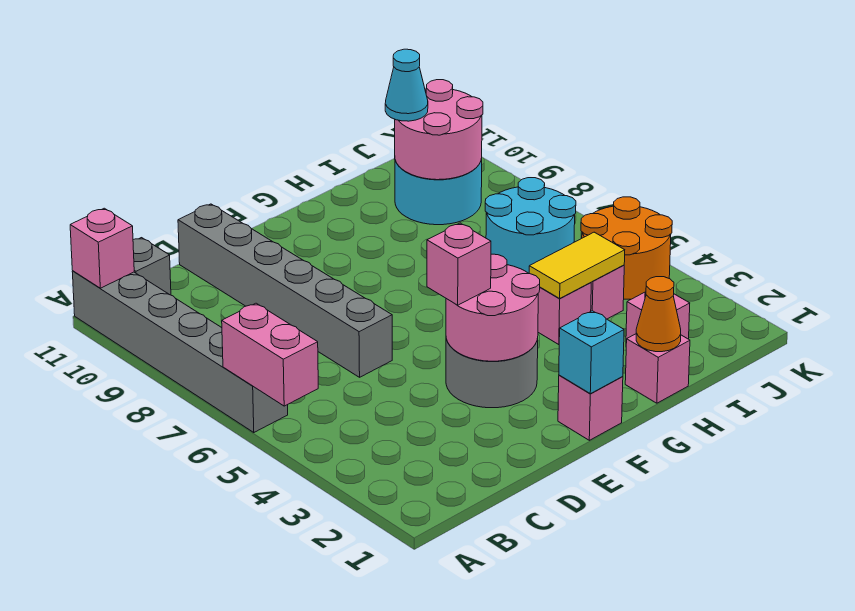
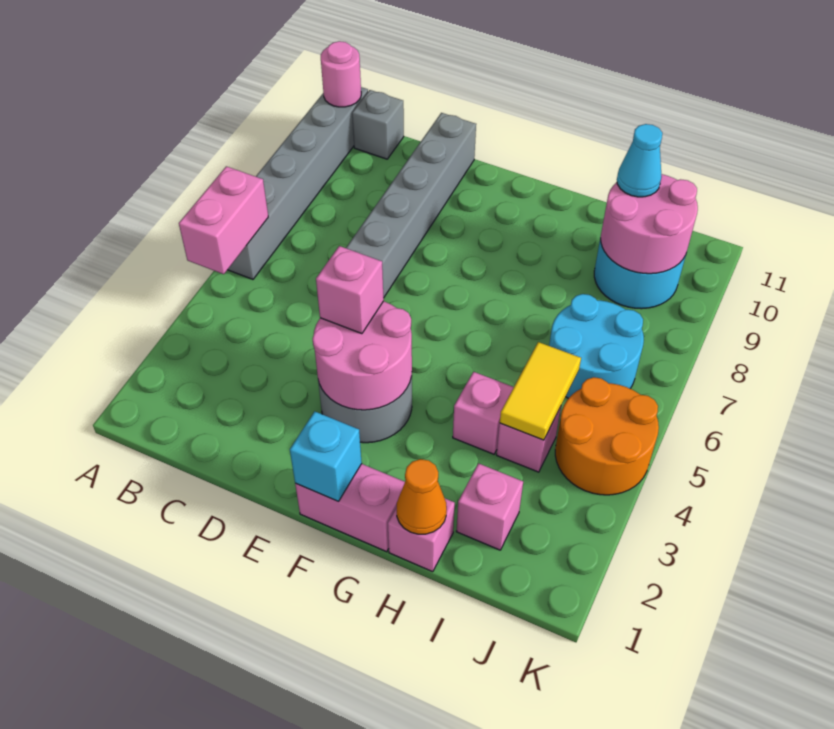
pink brick A11 level 2 -> pink round brick A11 level 2
pink brick F1 level 1 -> pink brick F1:G1 level 1
yellow tile H4:I4 level 2 -> yellow tile I4:I5 level 2

